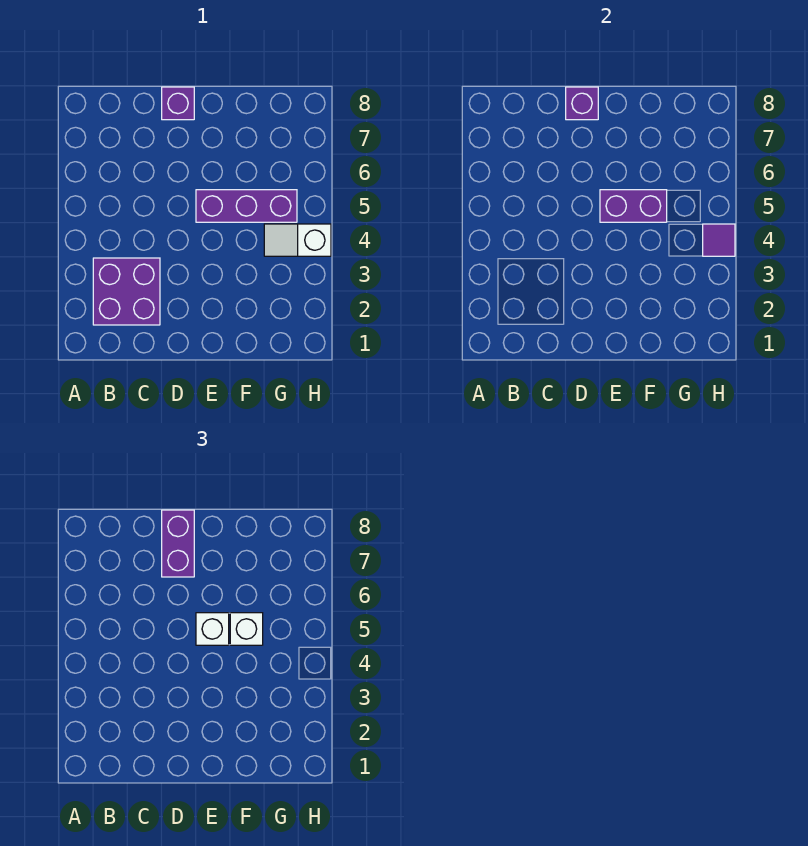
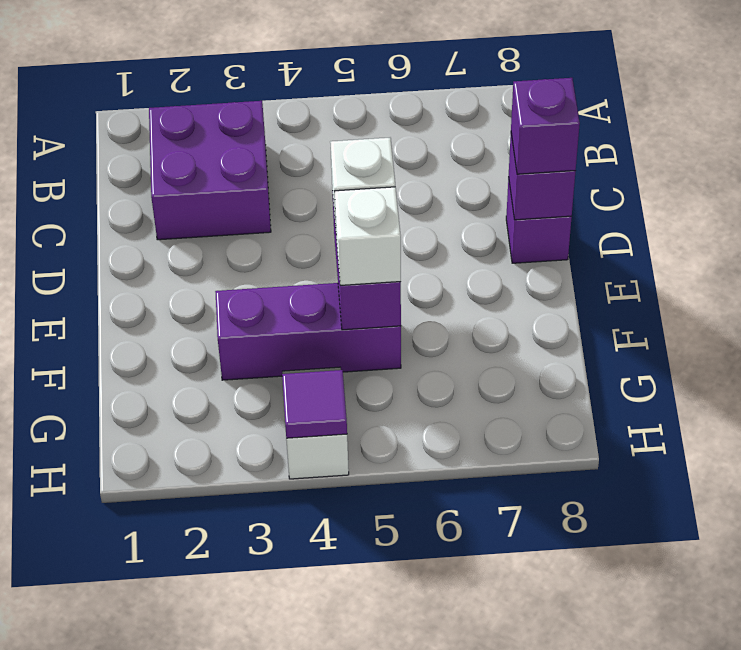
purple brick D7:D8 level 3 -> purple brick D8 level 3
purple brick E5:G5 level 1 -> purple brick F3:F5 level 1

